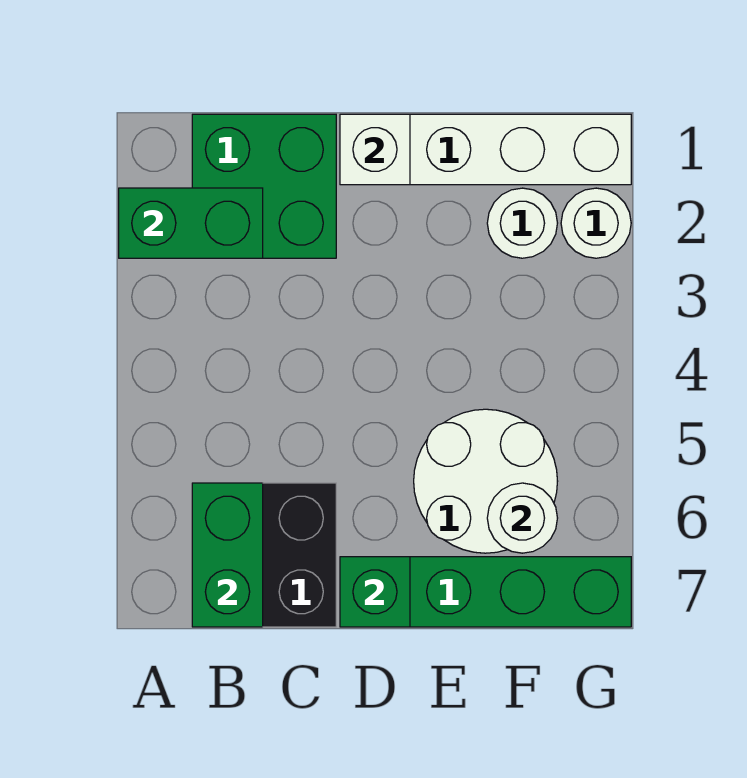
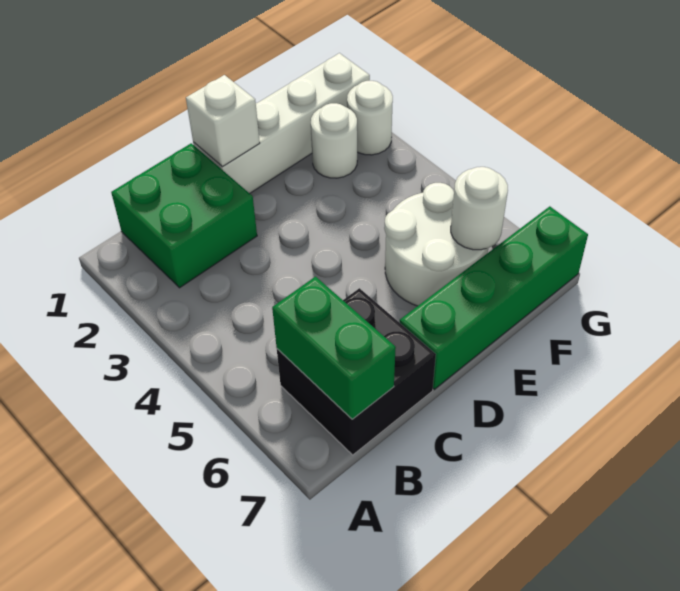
green brick A2:B2 level 2 -> none
green brick D7 level 2 -> none

